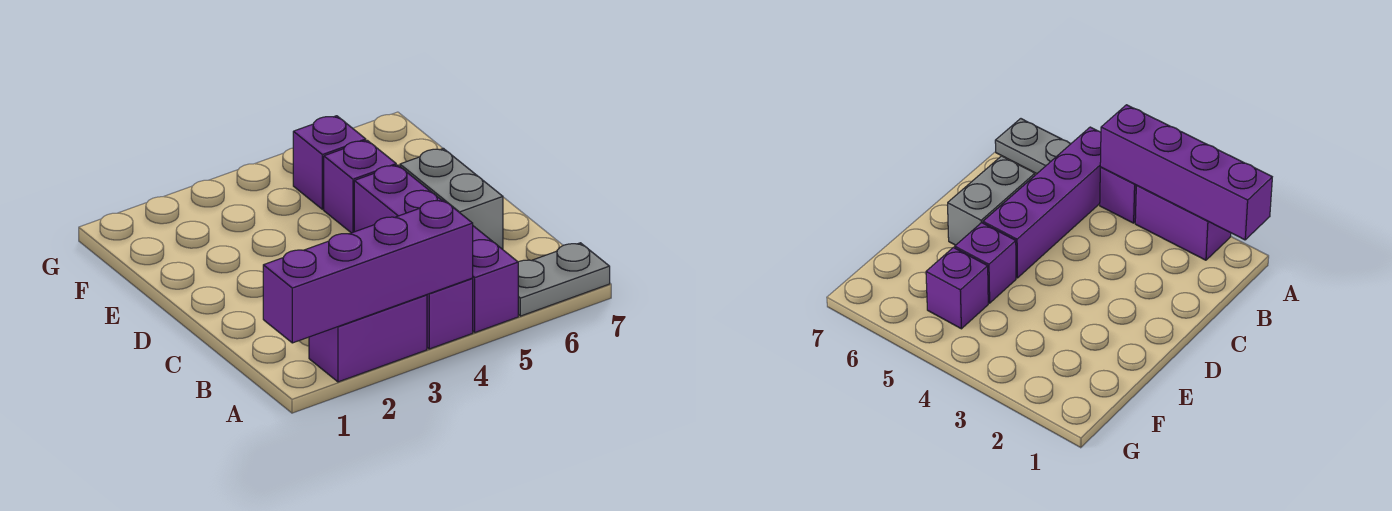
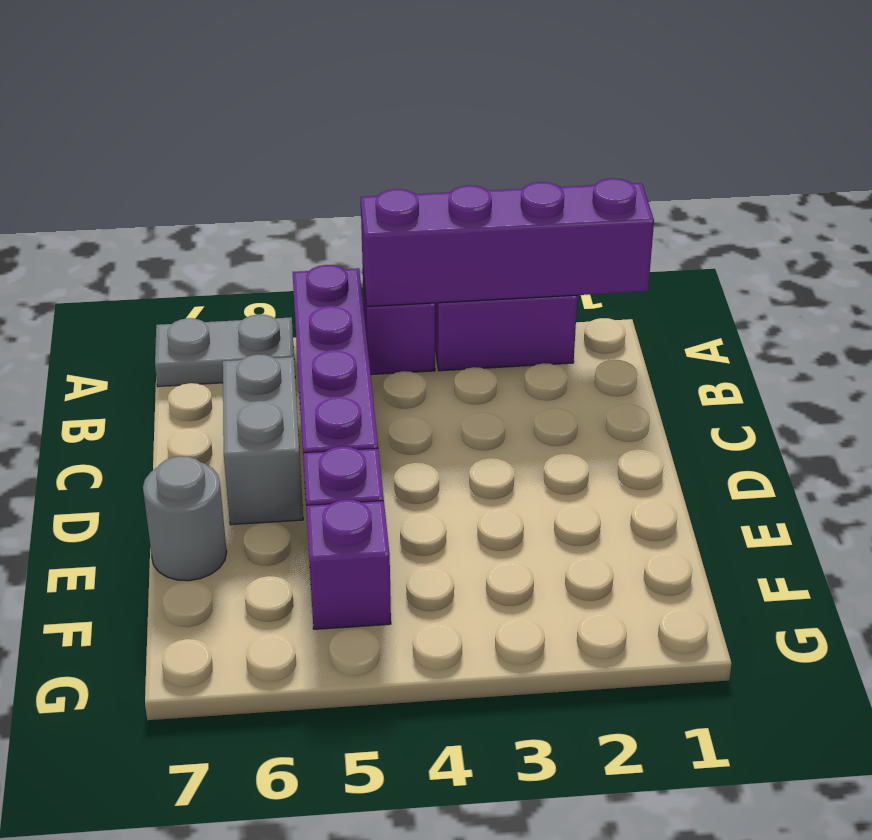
none -> grey round brick E7 level 1

